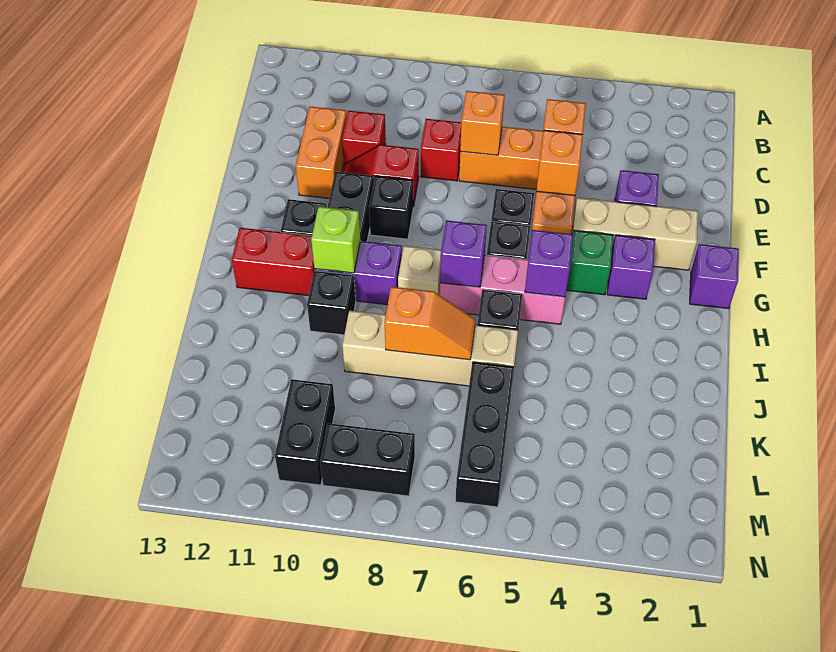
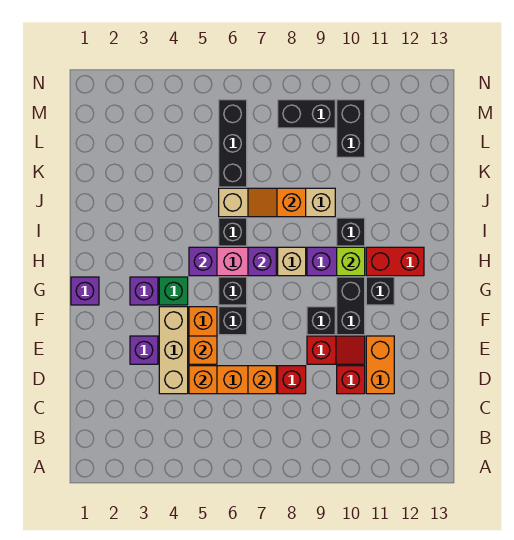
tan brick F2:F4 level 1 -> tan brick D4:F4 level 1

